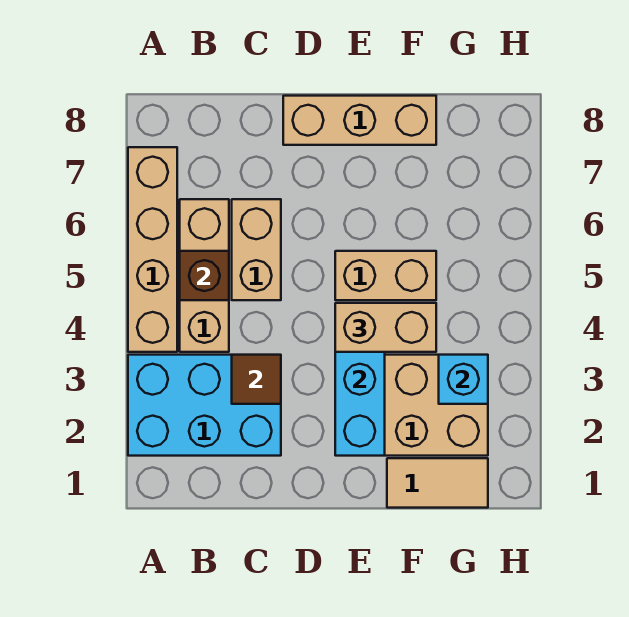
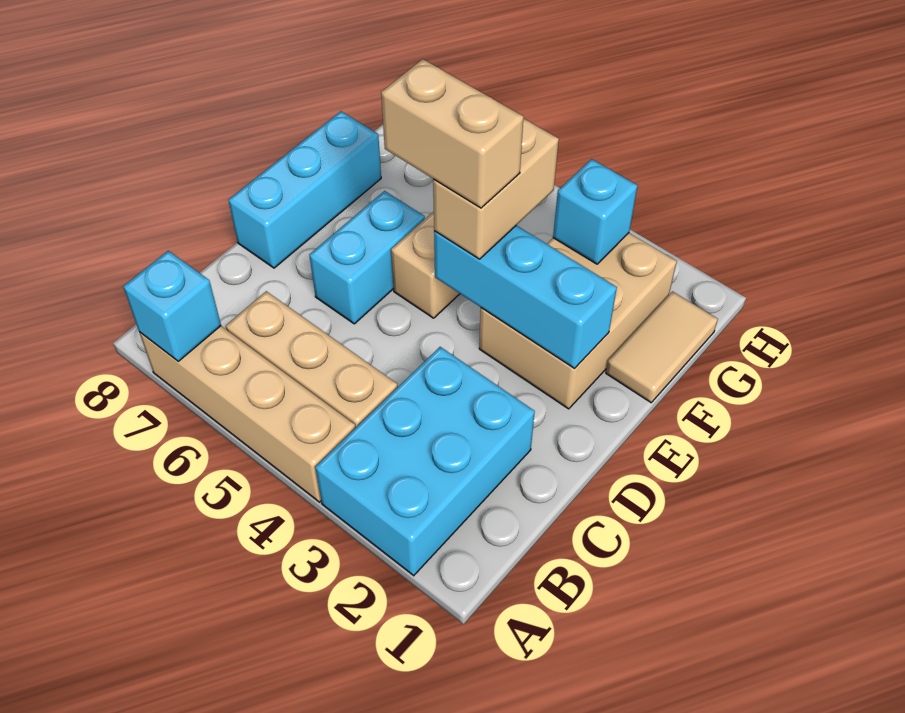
none -> cyan brick A7 level 2
brown brick B5 level 2 -> none
brown tile C3 level 2 -> none
tan brick C5:C6 level 1 -> tan brick E4:E5 level 4
none -> cyan brick D6:E6 level 1
tan brick D8:F8 level 1 -> cyan brick D8:F8 level 1

